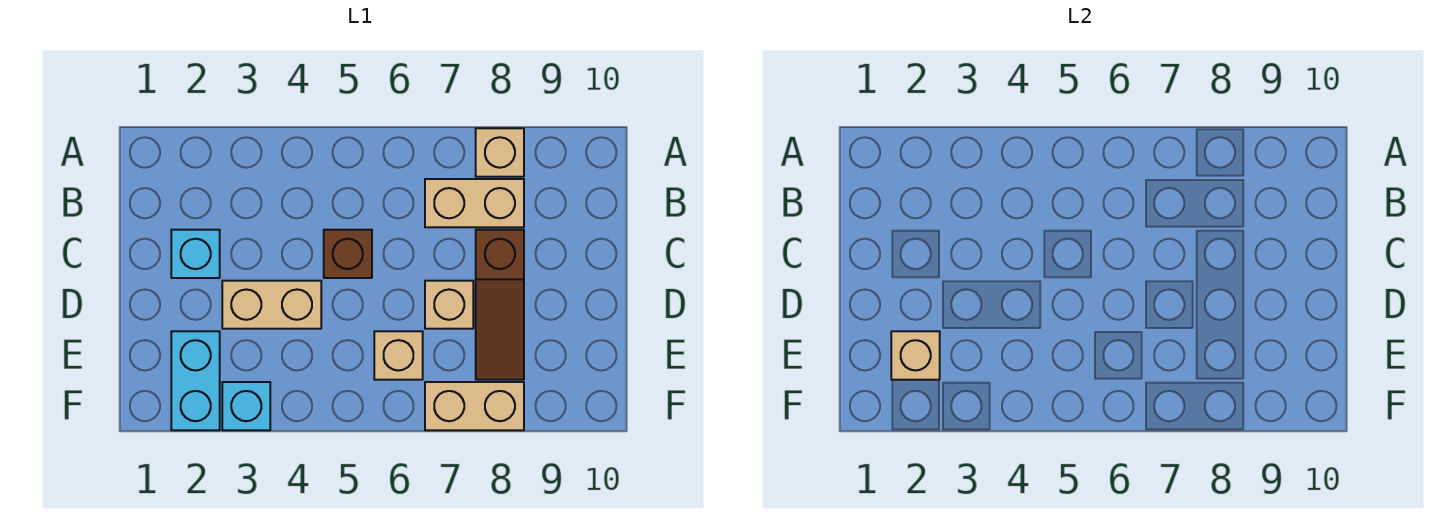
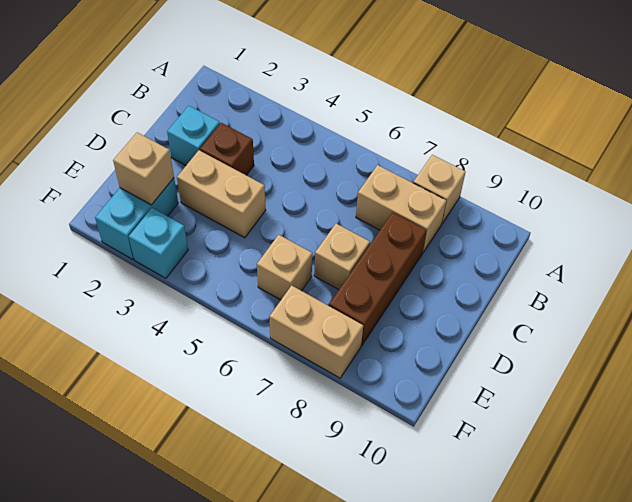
brown brick C5 level 1 -> brown brick C3 level 1
brown slope C8:E8 level 1 top C -> brown brick C8:E8 level 1

